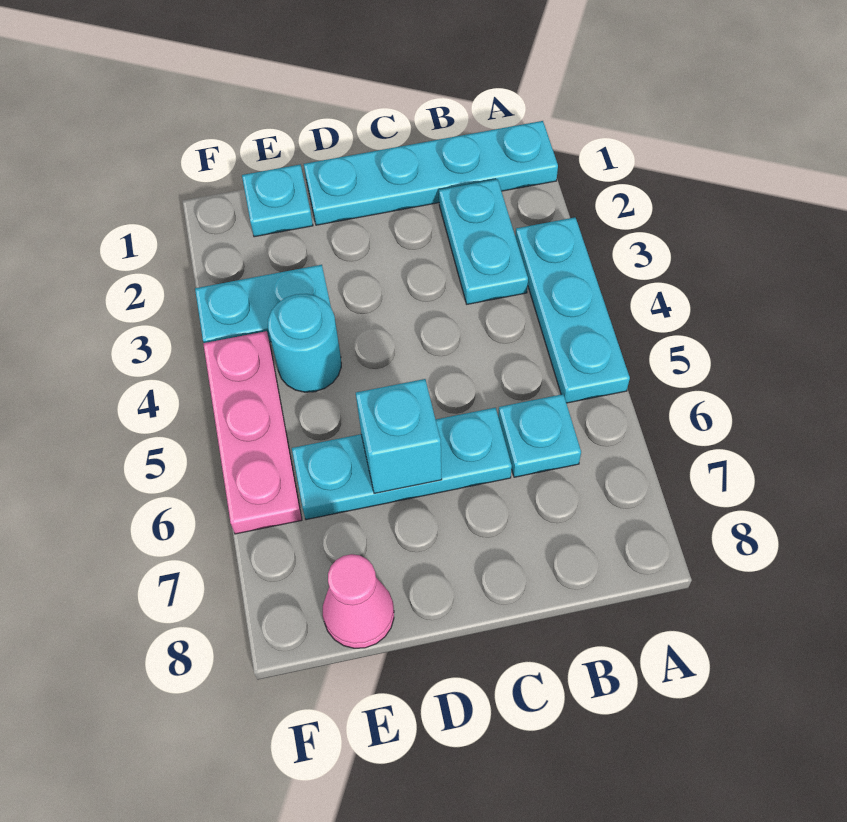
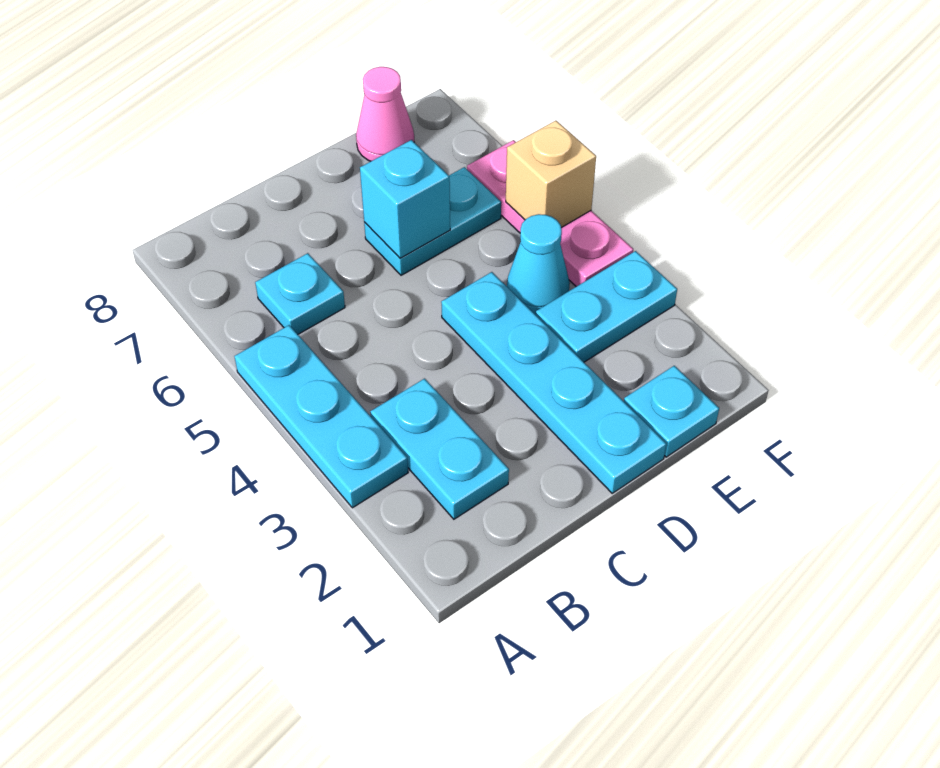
cyan plate A1:D1 level 1 -> cyan plate D1:D4 level 1
cyan plate C6:E6 level 1 -> cyan plate D6:E6 level 1
cyan round brick E4 level 1 -> cyan cone E4 level 1
none -> tan brick F5 level 2

